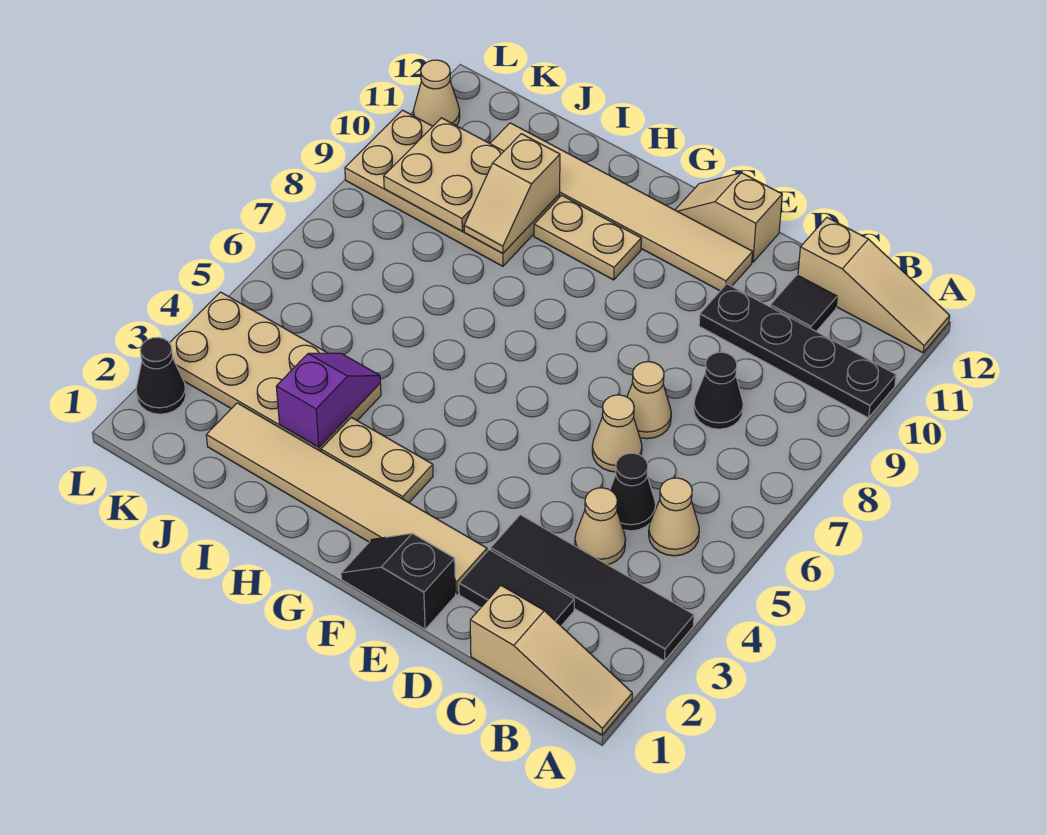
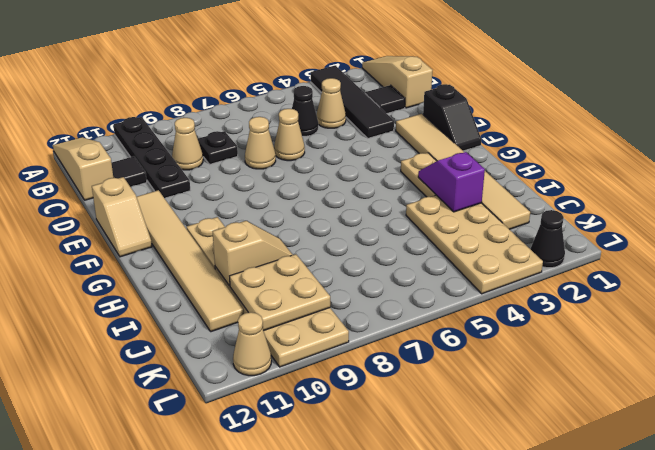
tan cone B5 level 1 -> tan cone C9 level 1
black tile C2:D2 level 1 -> black tile C2 level 1
black cone C8 level 1 -> black plate C8 level 1
purple slope I3:I4 level 2 top 3 -> purple slope H3:I3 level 2 top I

